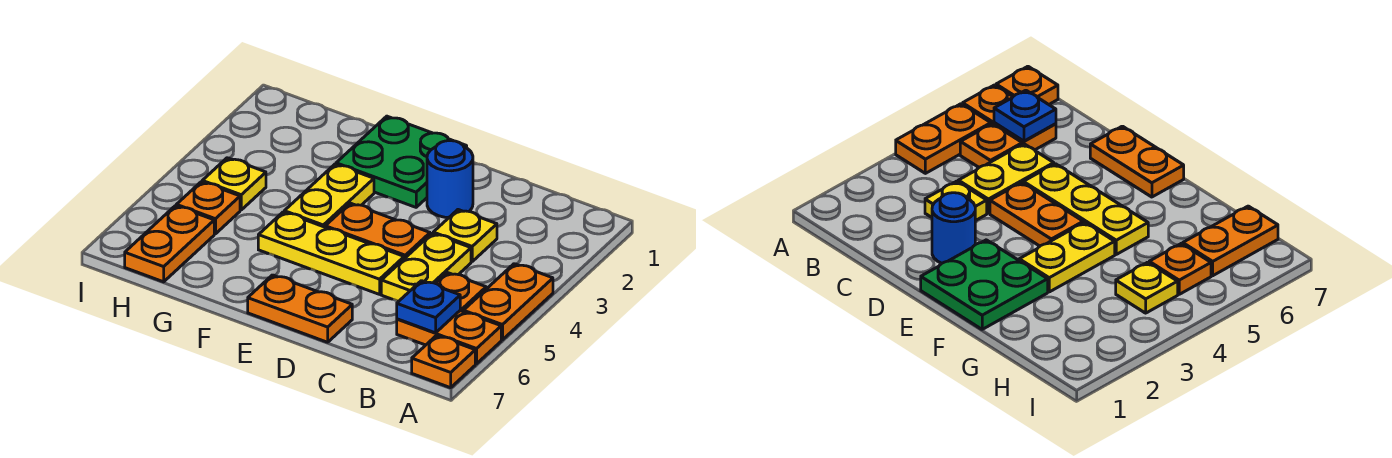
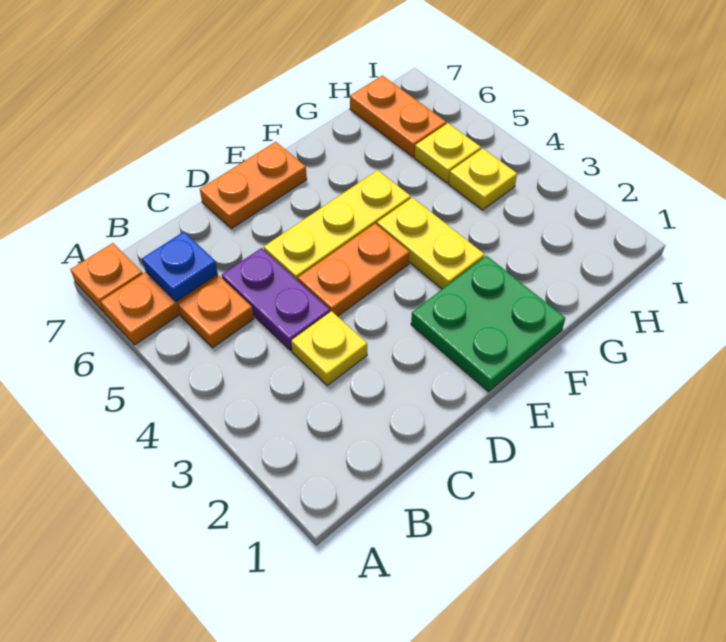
orange plate A4:A5 level 1 -> none
yellow plate C4:C5 level 1 -> purple plate C4:C5 level 1
blue round brick D2 level 1 -> none
orange plate H5 level 1 -> yellow plate H5 level 1

